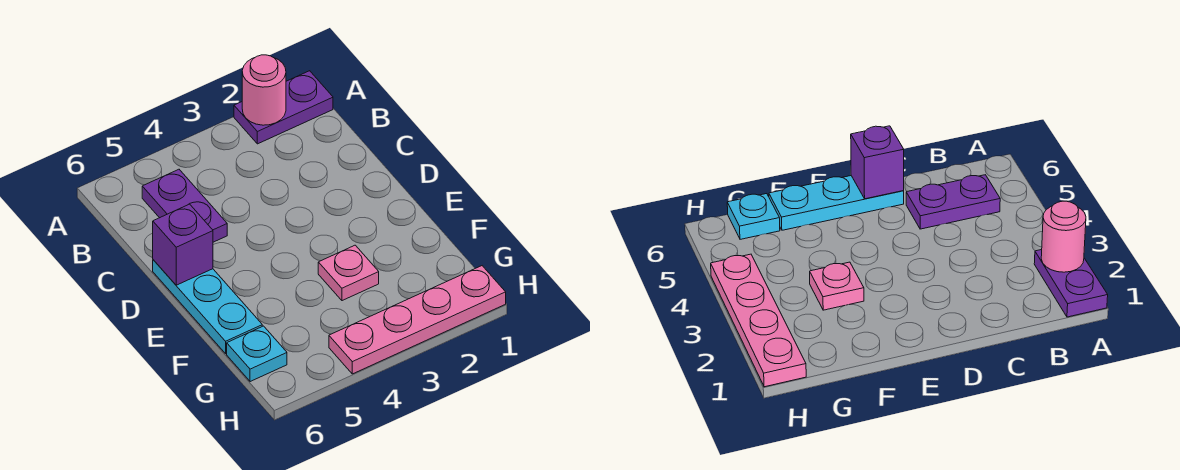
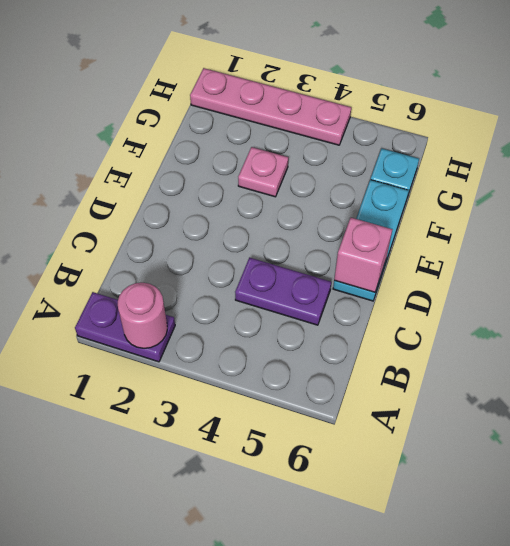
purple plate B5:C5 level 1 -> purple plate C4:C5 level 1
purple brick D6 level 2 -> pink brick D6 level 2

